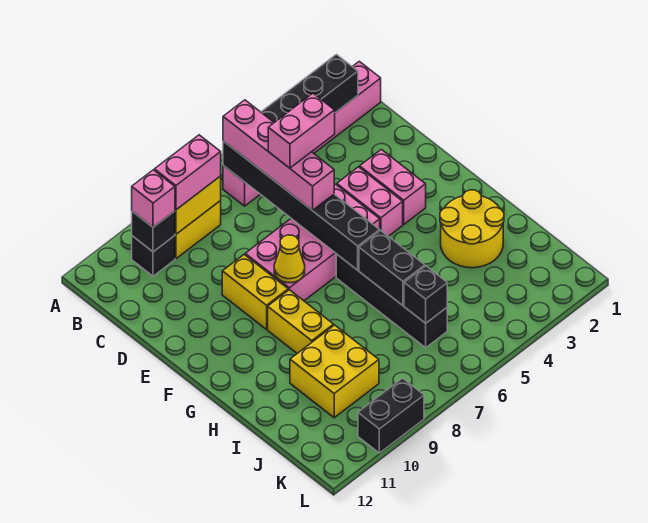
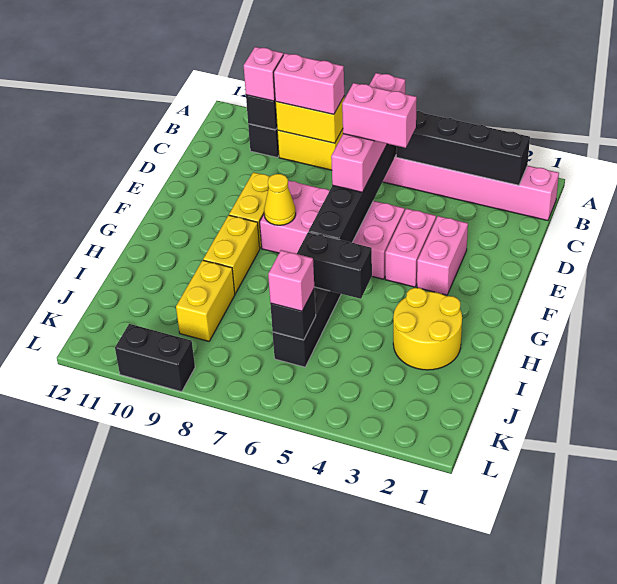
black brick H6:I6 level 2 -> black brick H5:H6 level 2
yellow brick I9:J10 level 1 -> yellow brick I9:J9 level 1
none -> pink brick J6 level 3

